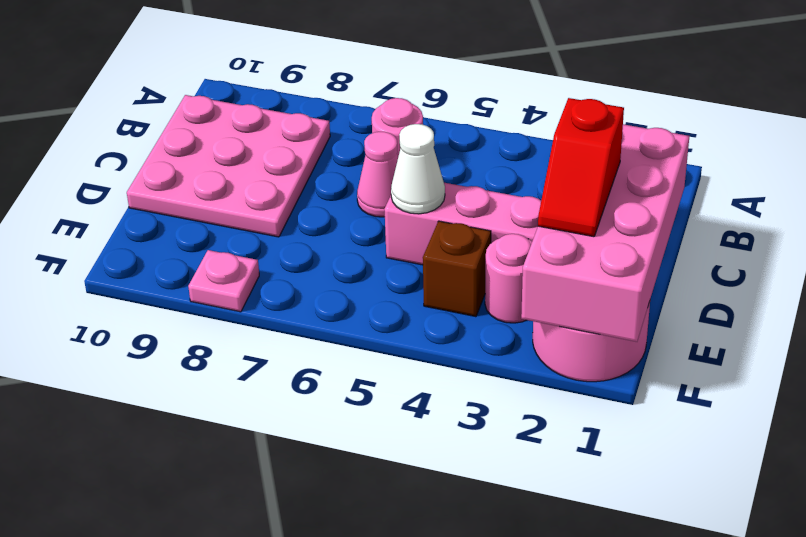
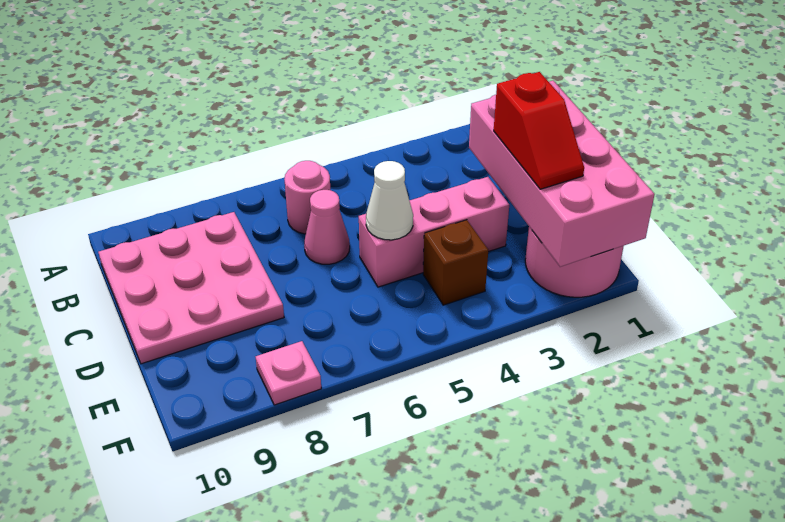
pink round brick E3 level 1 -> none

